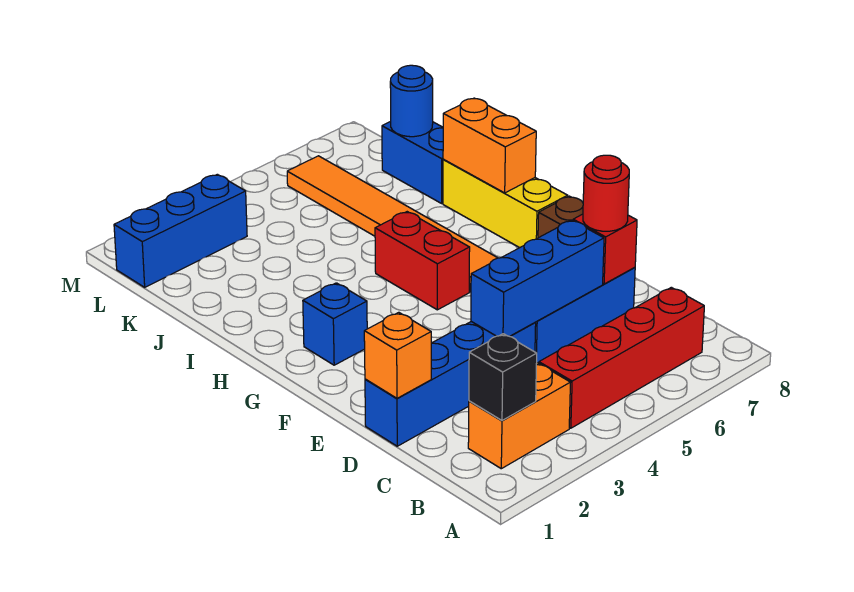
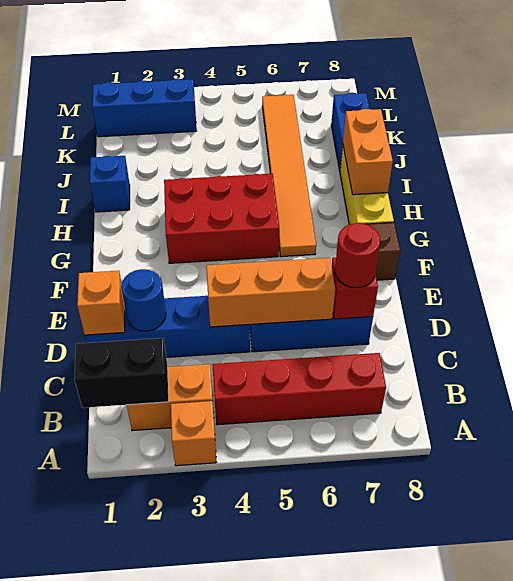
none -> orange brick A3 level 1
black brick B2 level 2 -> black brick B1:B2 level 2
blue brick D4:D6 level 2 -> orange brick D4:D6 level 2
blue brick G2 level 1 -> blue brick I1 level 1
red brick G5:H5 level 1 -> red brick G3:H5 level 1
blue round brick K8 level 2 -> blue round brick D2 level 2

